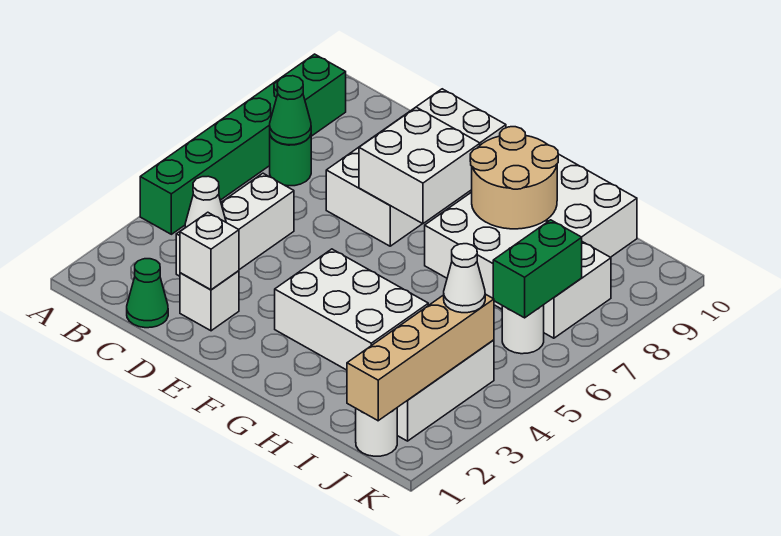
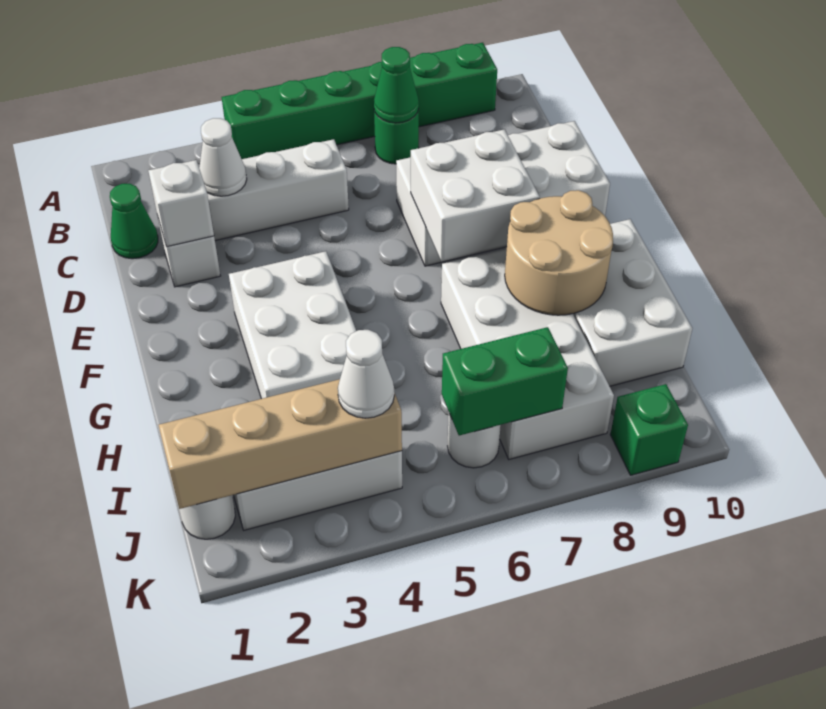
none -> green brick K9 level 1

